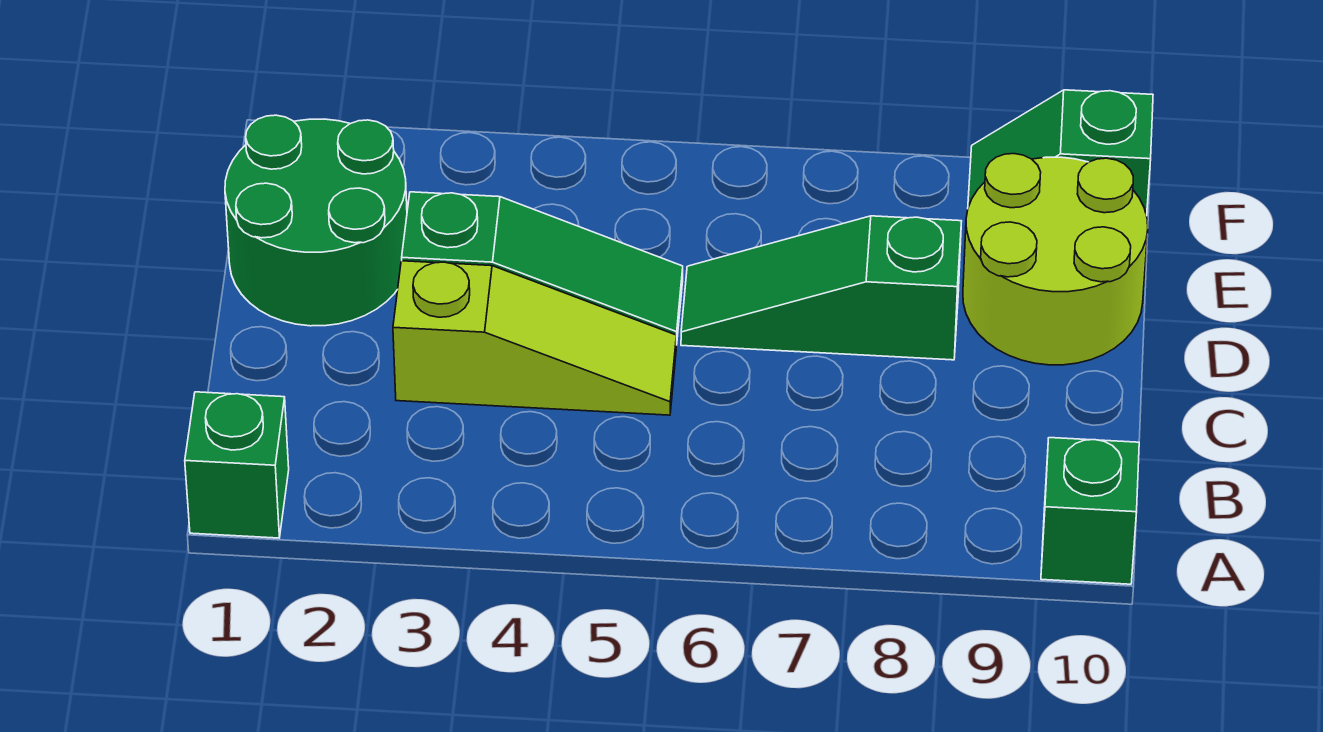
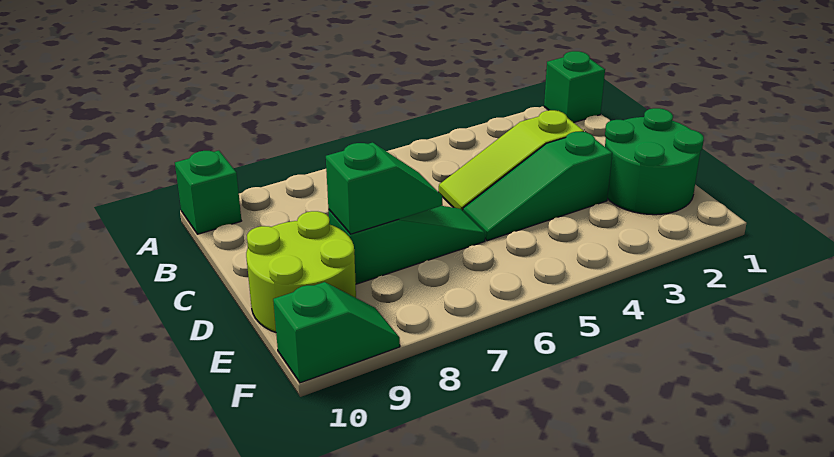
none -> green slope D7:D8 level 2 top 8

